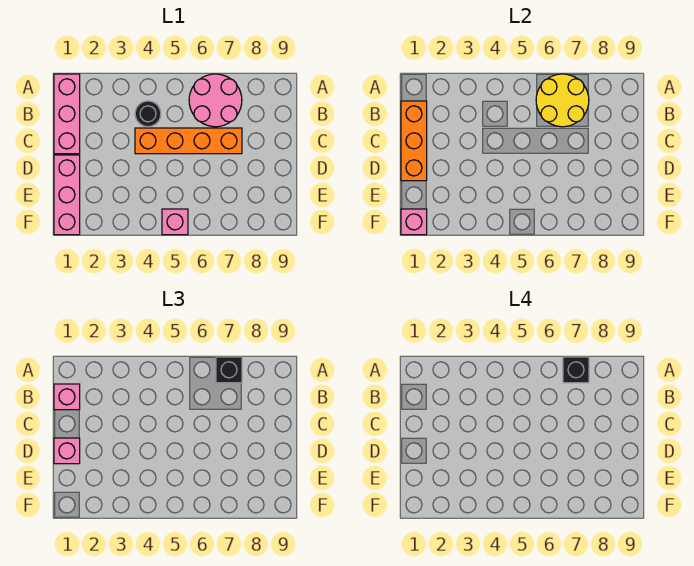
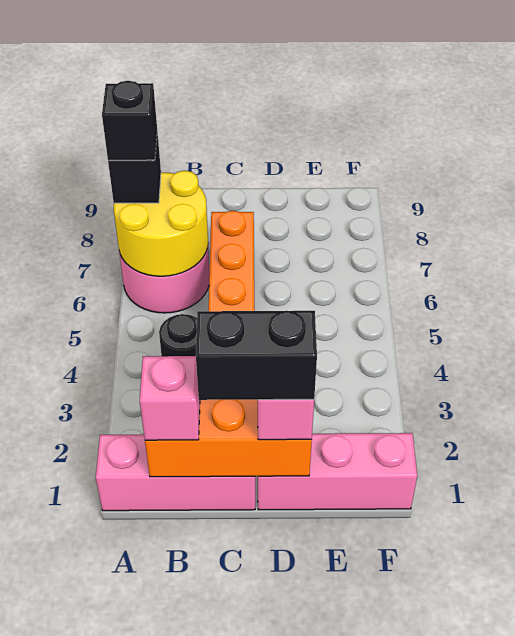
none -> black brick C1:D1 level 4
pink brick F1 level 2 -> none
pink brick F5 level 1 -> none

